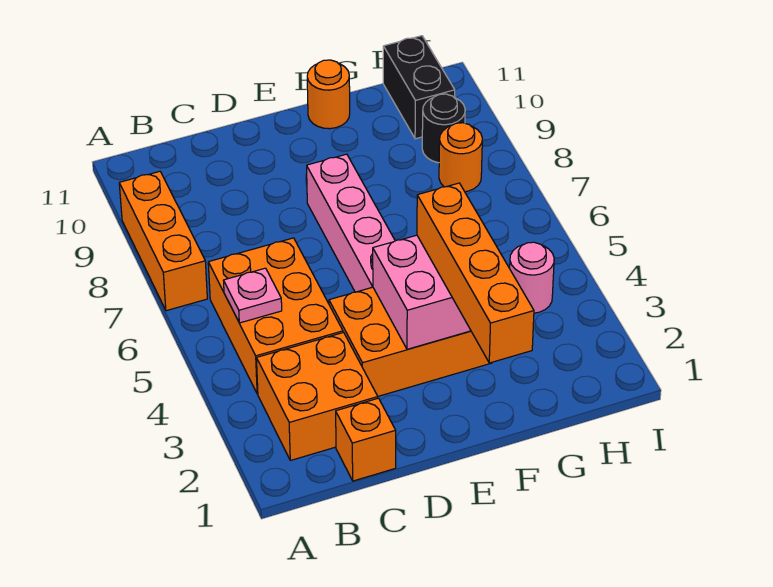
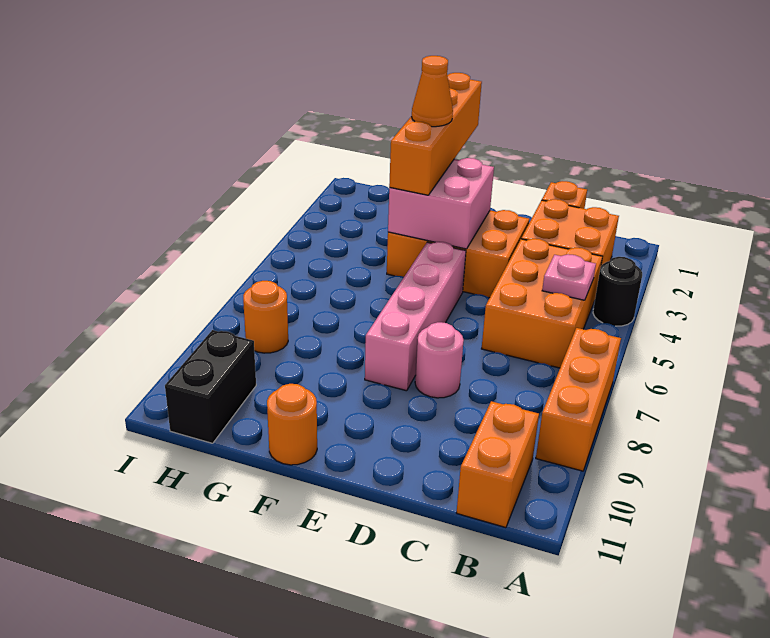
none -> orange brick B10:B11 level 1
none -> orange cone F3 level 4
pink round brick H4 level 1 -> pink round brick D8 level 1
black round brick H9 level 1 -> black round brick A4 level 1

